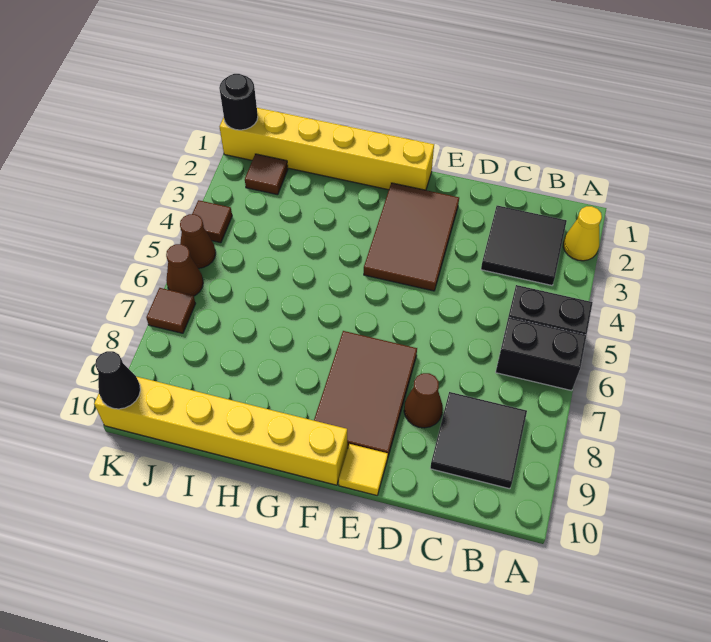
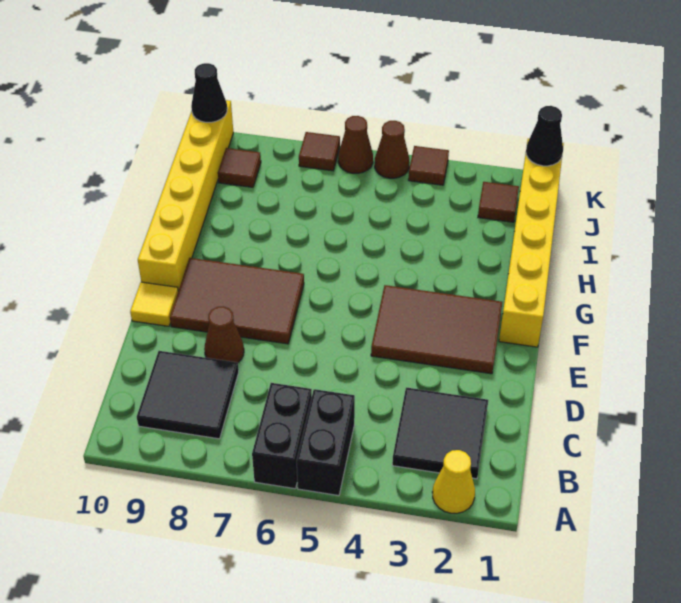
none -> brown tile J9 level 1
black round brick K1 level 2 -> black cone K1 level 2

